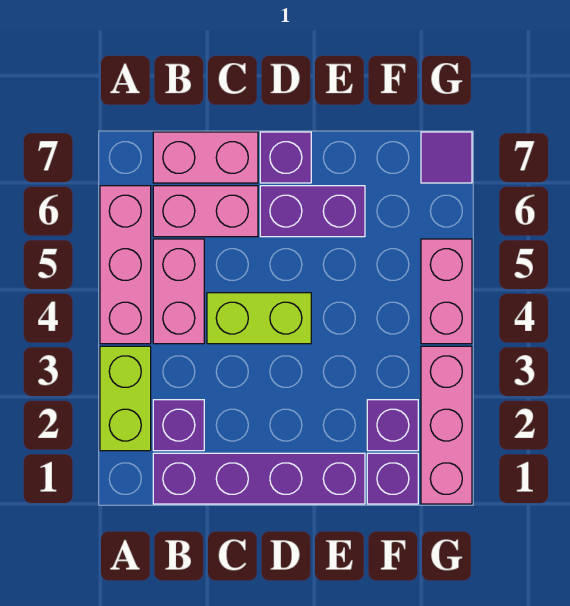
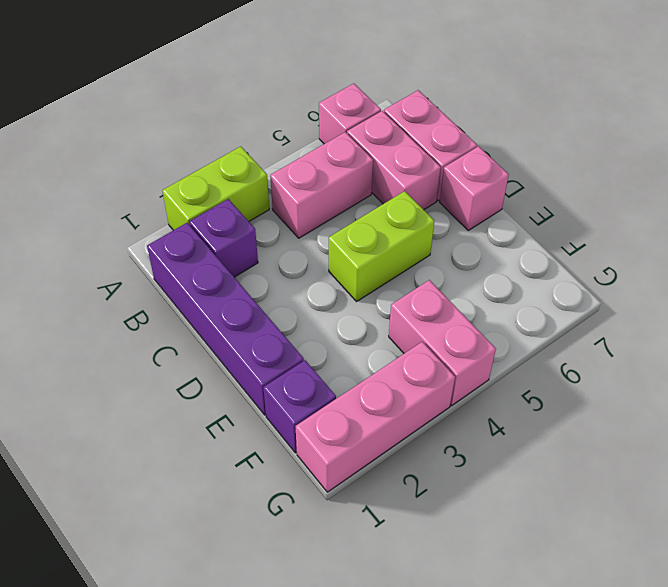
pink brick A4:A6 level 1 -> pink brick A6 level 1
lime brick C4:D4 level 1 -> lime brick D4:D5 level 1
purple brick D6:E6 level 1 -> none
purple brick D7 level 1 -> pink brick D7 level 1
purple brick F2 level 1 -> none
pink brick G4:G5 level 1 -> pink brick F4:G4 level 1
purple tile G7 level 1 -> none

